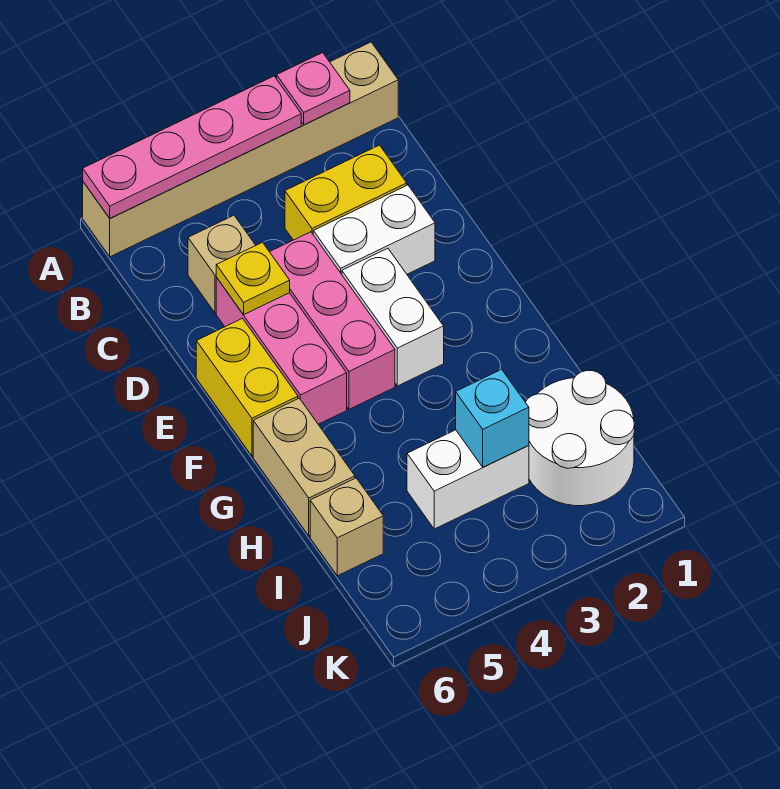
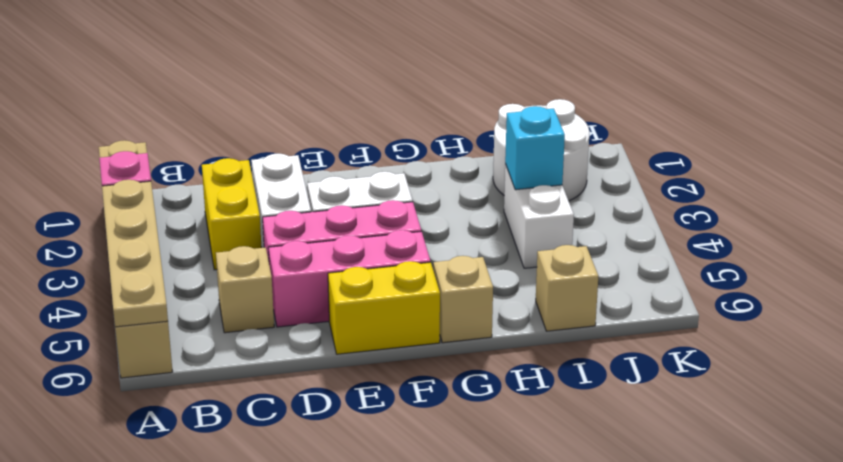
pink plate A3:A6 level 2 -> tan plate A3:A6 level 2
yellow plate D5 level 2 -> none
tan brick G6:H6 level 1 -> tan brick G6 level 1

